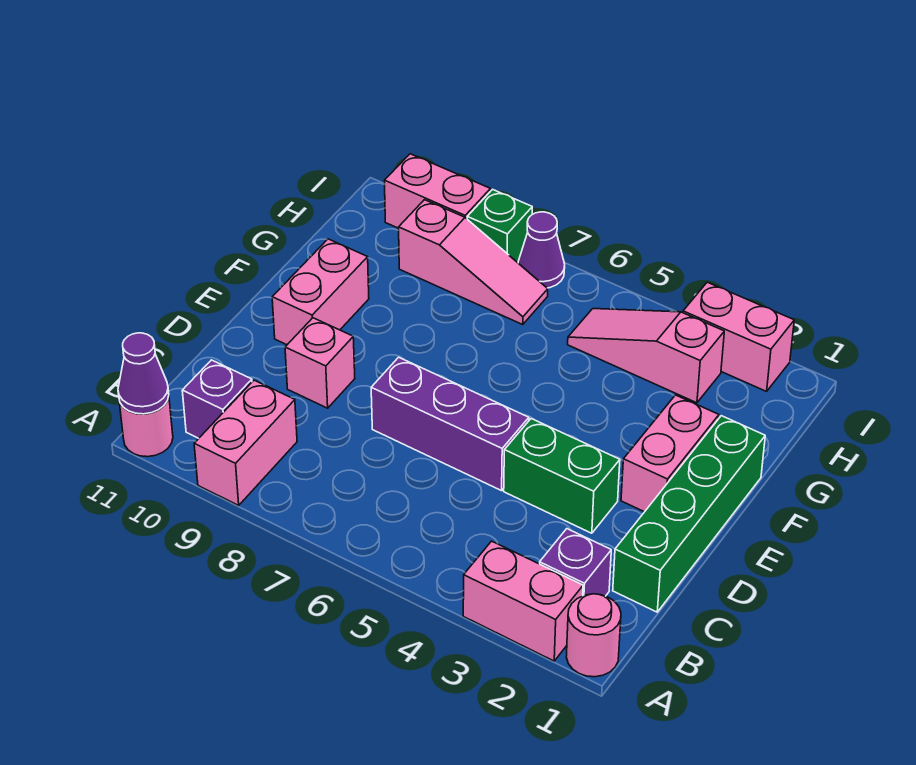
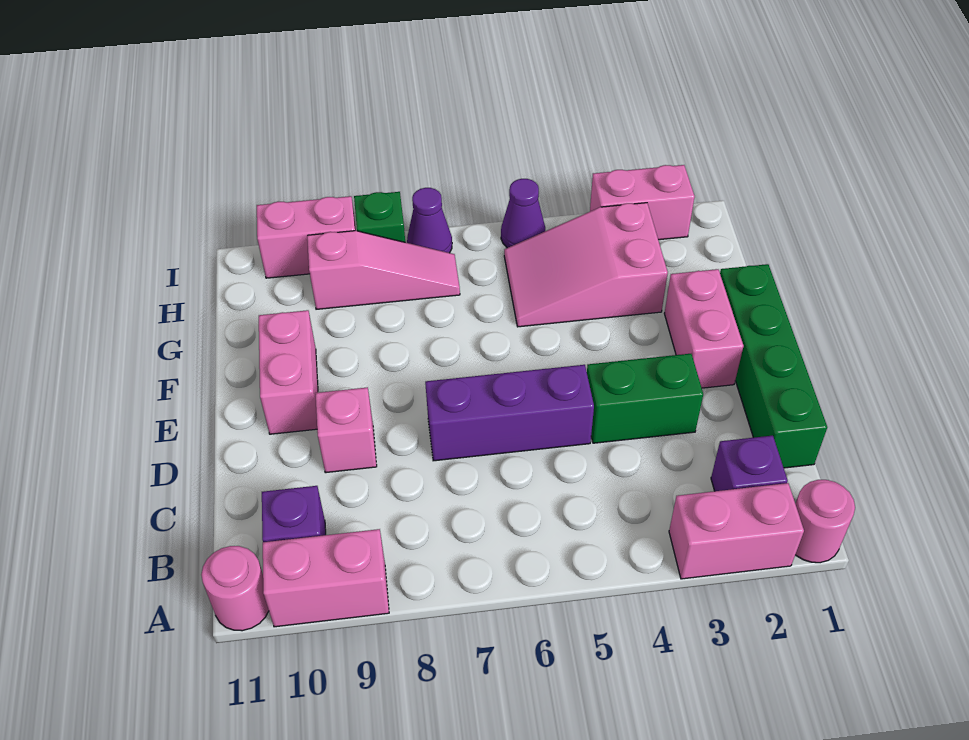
pink brick A9:B9 level 1 -> pink brick A9:A10 level 1
purple cone A11 level 2 -> purple cone I5 level 1
pink slope H3:H5 level 1 top 3 -> pink slope G3:H5 level 1 top 3

